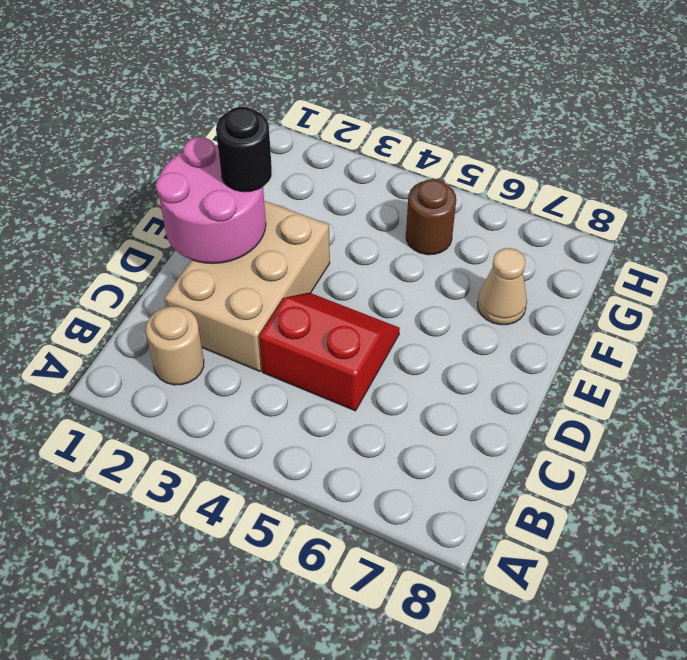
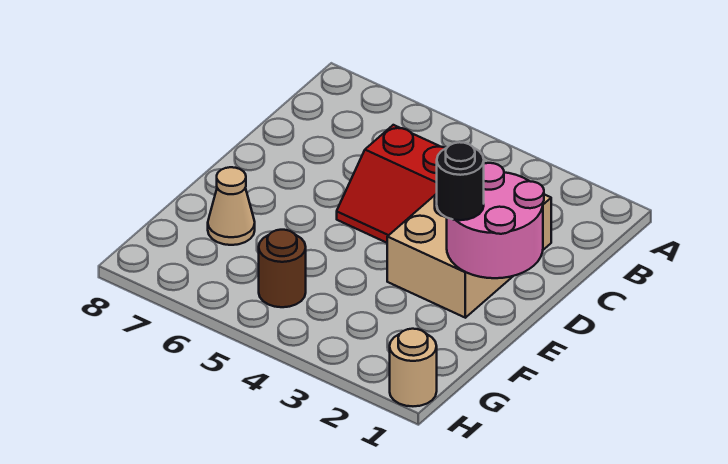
tan round brick B2 level 1 -> tan round brick H1 level 1

